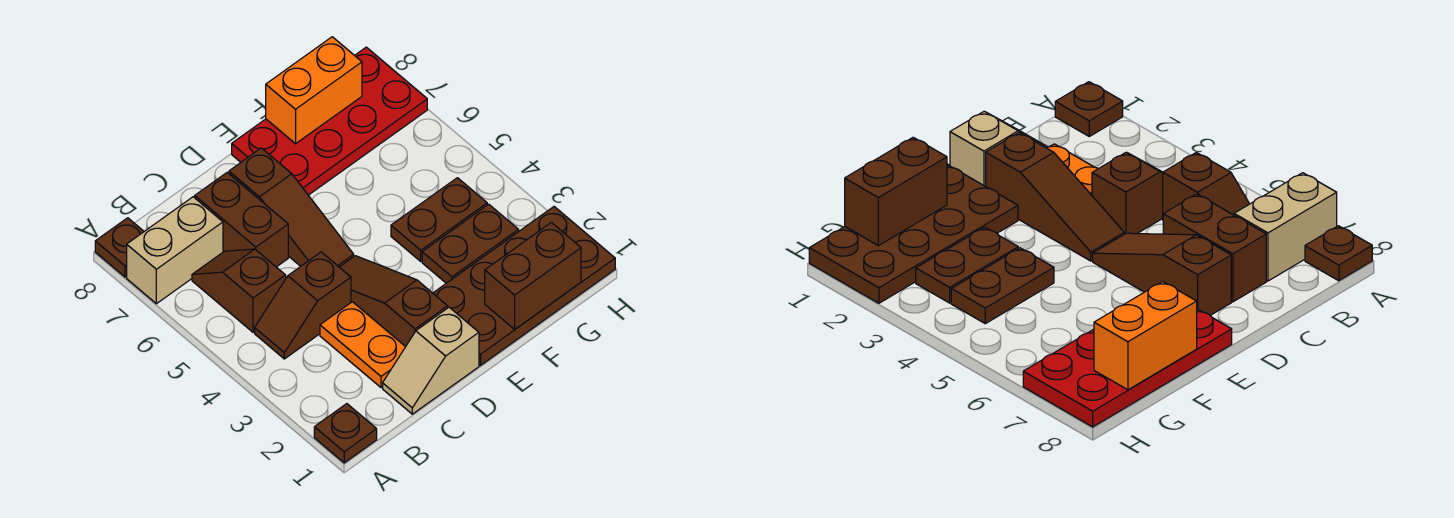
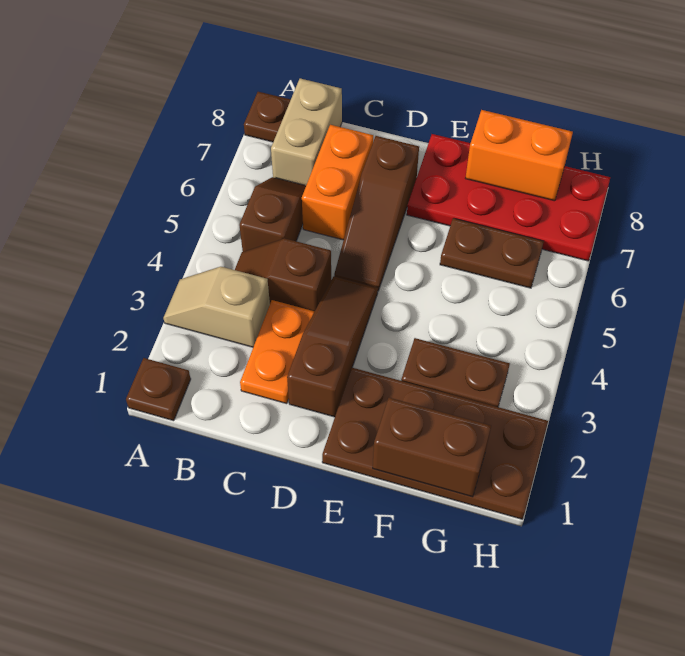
tan brick A7:B7 level 1 -> tan brick B7:B8 level 1
tan slope C1:D1 level 1 top D -> tan slope A3:B3 level 1 top B
brown brick C6:C7 level 1 -> orange brick C6:C7 level 1
brown plate F4:G4 level 1 -> brown plate F6:G6 level 1

